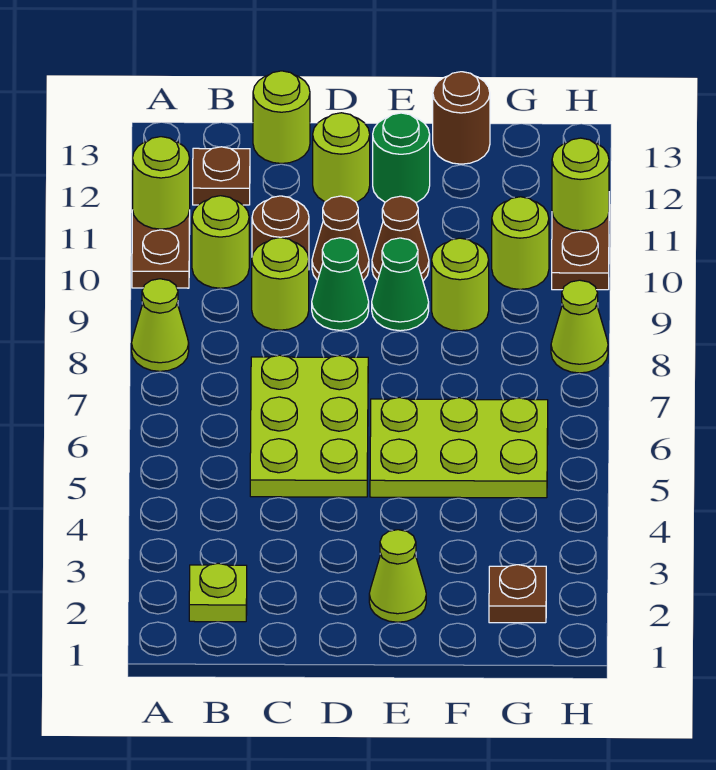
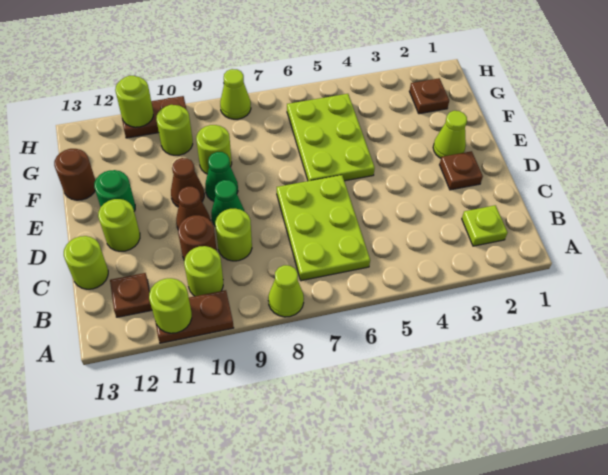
lime plate C5:D7 level 1 -> lime plate B6:D7 level 1
none -> brown plate D2 level 1

